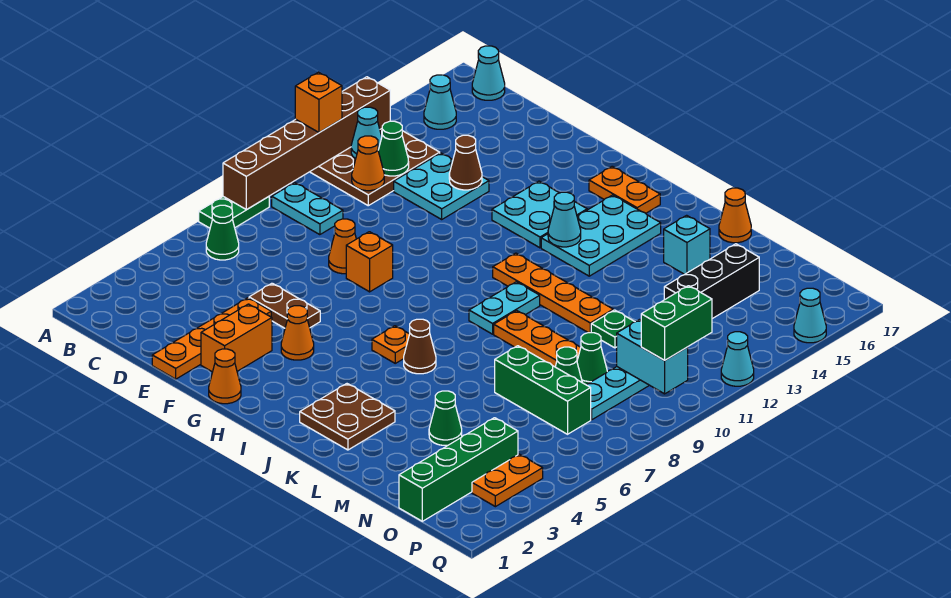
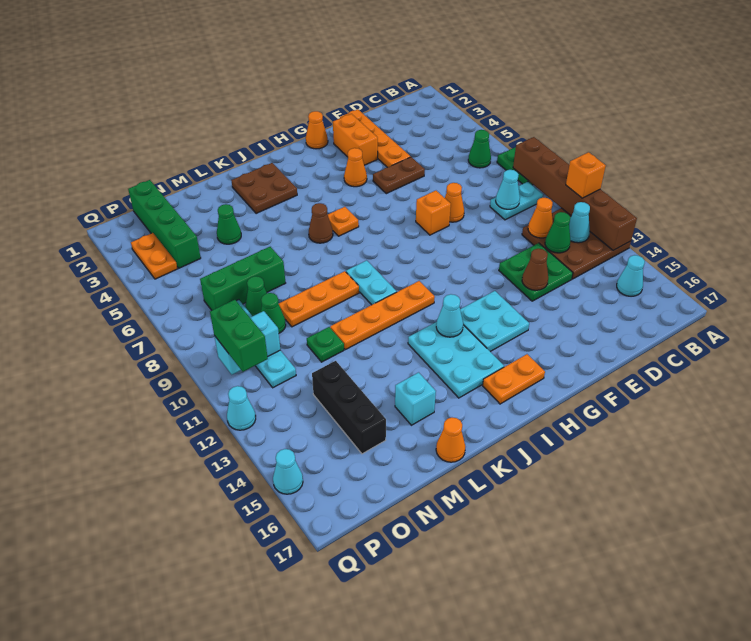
cyan cone B17 level 1 -> cyan cone C9 level 2
cyan plate D12:E13 level 1 -> green plate D12:E13 level 1

